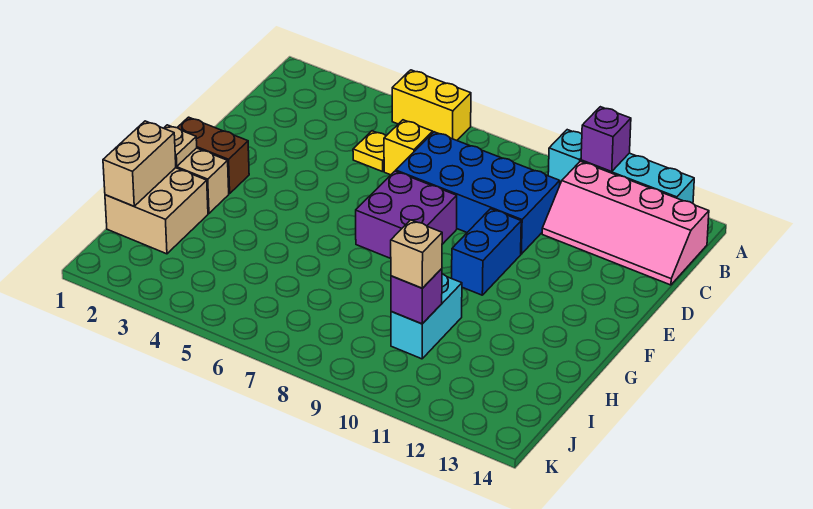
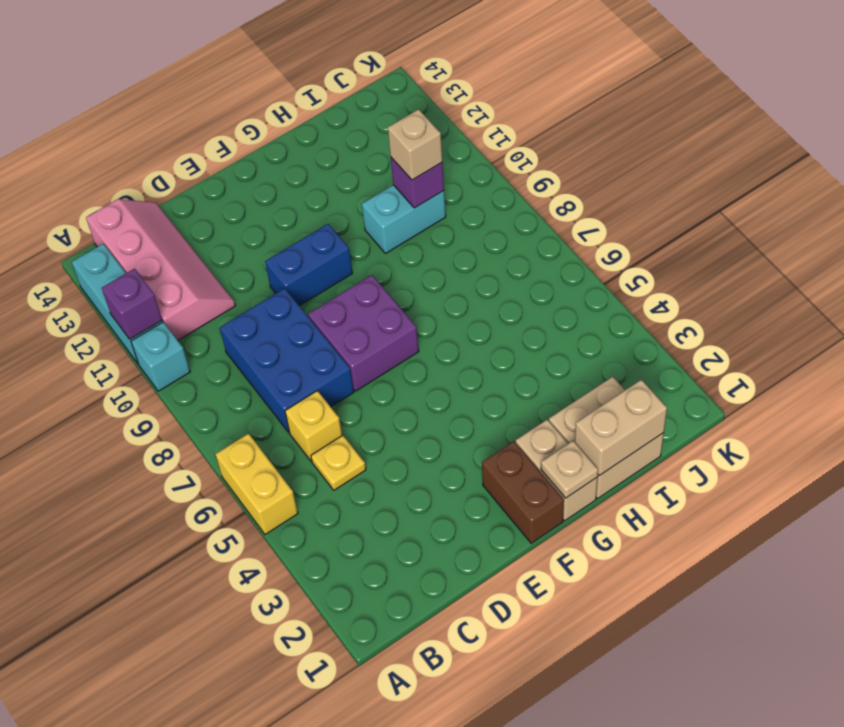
blue brick C7:D10 level 1 -> blue brick C7:D9 level 1

